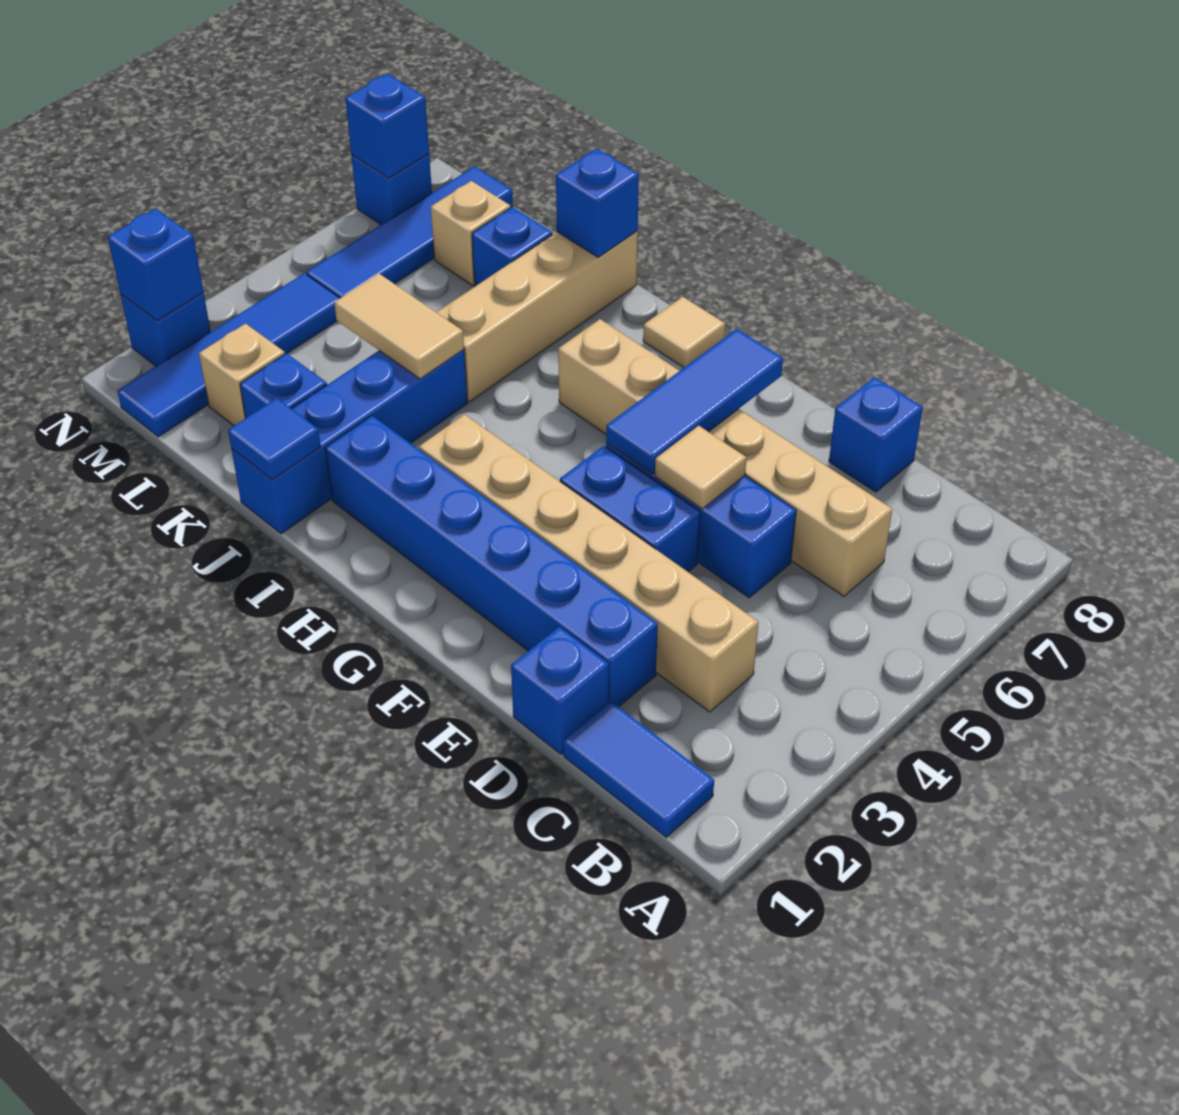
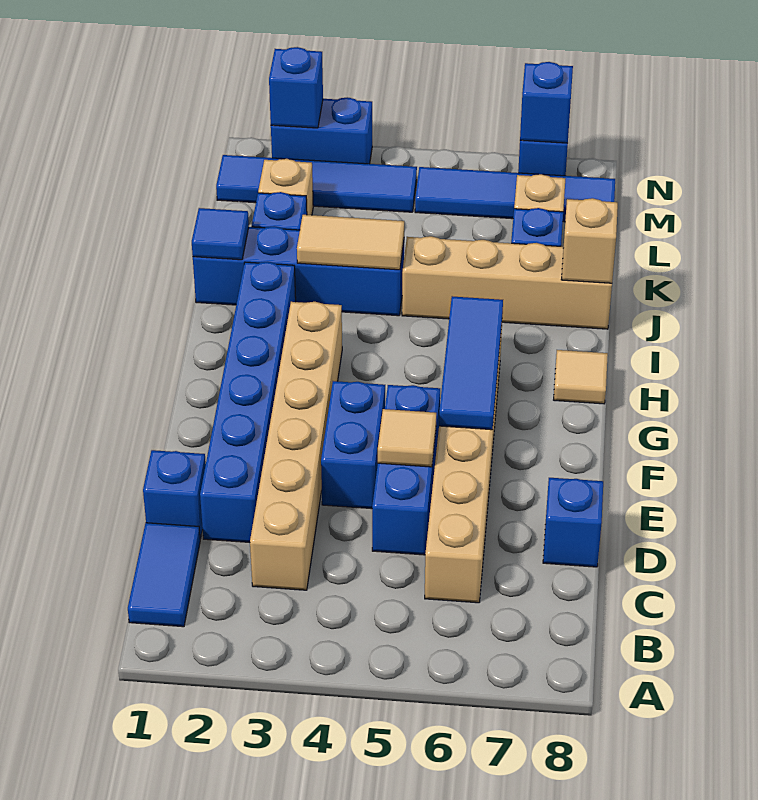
blue tile F5:F7 level 2 -> blue tile F6:H6 level 2
tan tile J4:K4 level 2 -> tan tile J3:J4 level 2
blue brick J8 level 2 -> tan brick J8 level 2
blue brick N2 level 1 -> blue brick N2:N3 level 1

